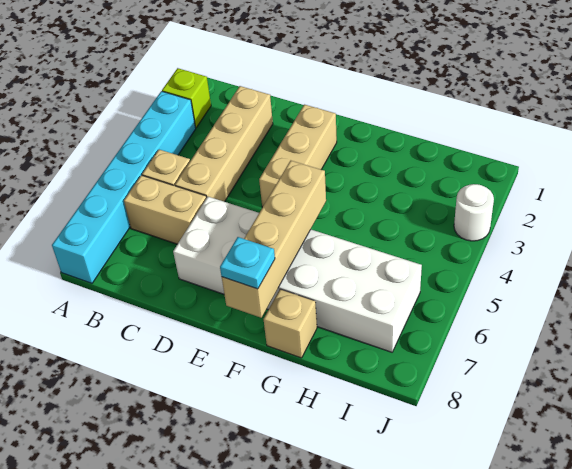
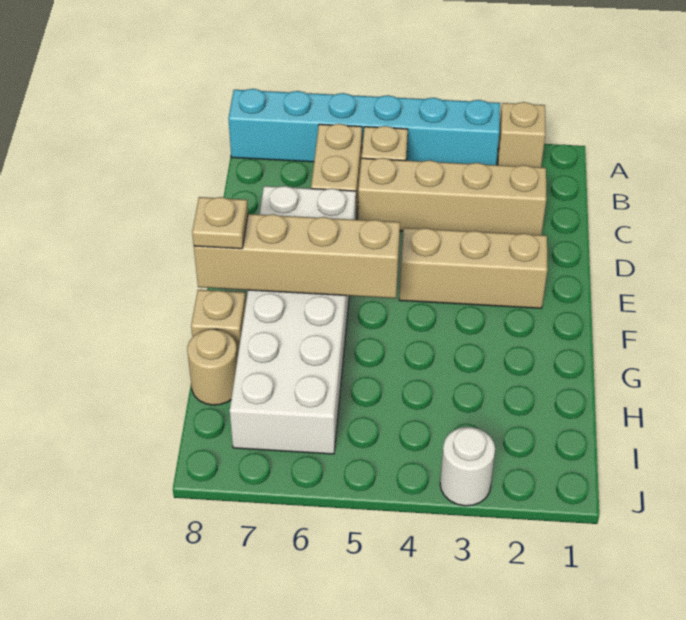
lime brick A2 level 1 -> tan brick A2 level 1
cyan plate F8 level 3 -> tan plate F8 level 3
none -> tan round brick H8 level 1

